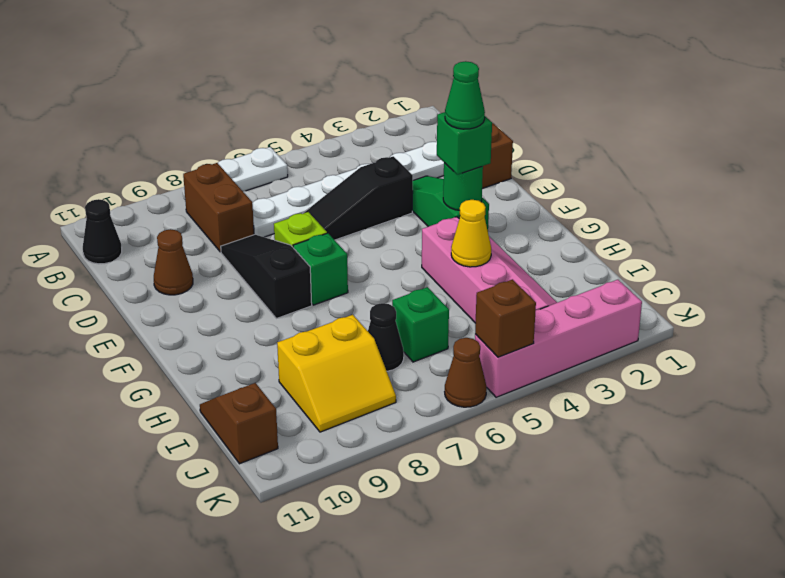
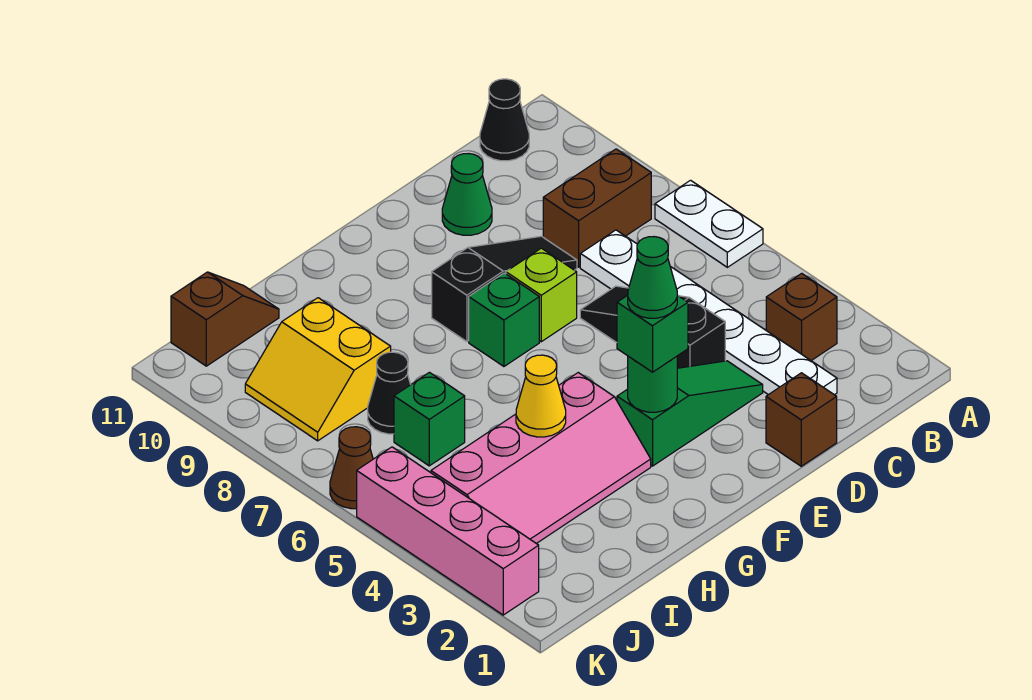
brown cone D10 level 1 -> green cone D10 level 1
brown brick K5 level 2 -> brown brick B3 level 1

